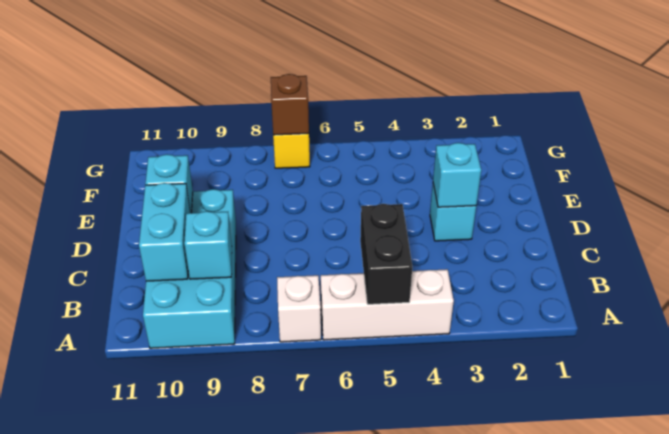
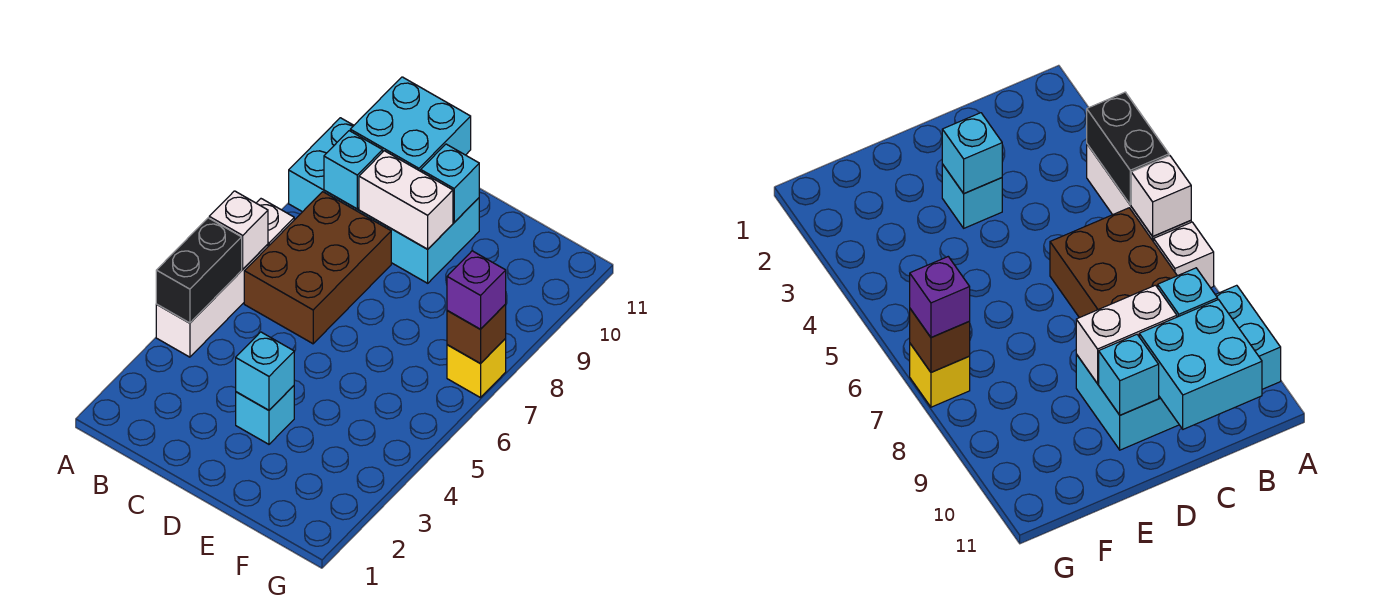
black brick A5:B5 level 2 -> black brick A4:A5 level 2
none -> white brick A6 level 2
none -> brown brick B6:C8 level 1
cyan brick B10:C10 level 2 -> cyan brick B10:C11 level 2
none -> white brick C9:D9 level 2
none -> purple brick G7 level 3

